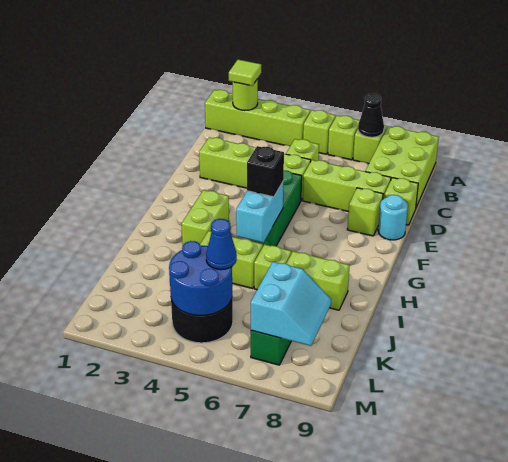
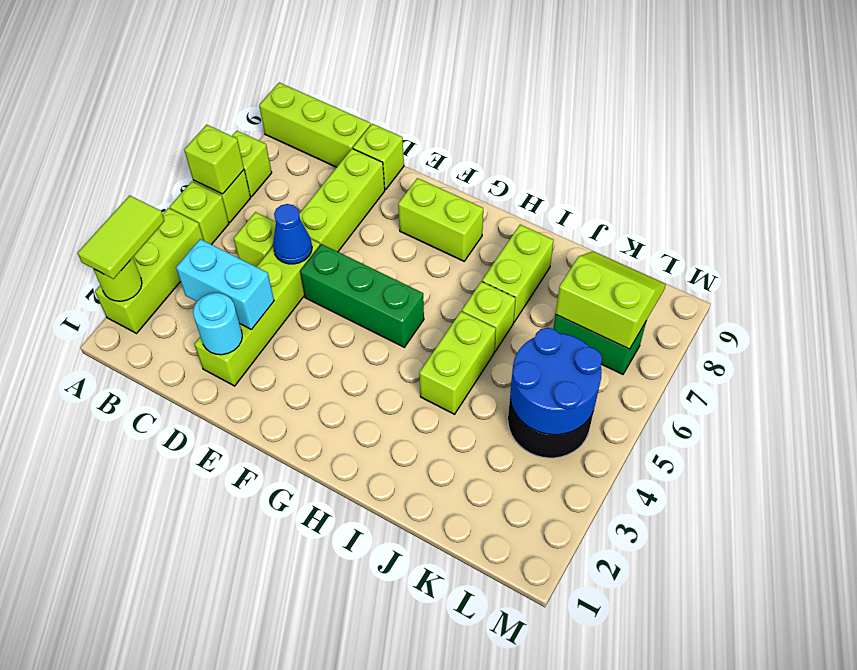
lime brick A1:A4 level 1 -> lime brick A2:A4 level 1
lime tile A2 level 3 -> lime tile A2:A3 level 3
black cone A7 level 2 -> none
lime brick A8:C9 level 1 -> lime brick A9:C9 level 1
lime brick E8 level 1 -> lime brick A6 level 2
cyan round brick E9 level 1 -> cyan round brick D2 level 2
lime brick G3:H3 level 1 -> lime brick F8:G8 level 1
cyan brick G5:H5 level 2 -> cyan brick C3:D3 level 2
black brick G5 level 3 -> none
blue cone K5 level 3 -> blue cone D5 level 2
cyan slope K7:L8 level 2 top 7 -> lime slope K7:L8 level 2 top 7

